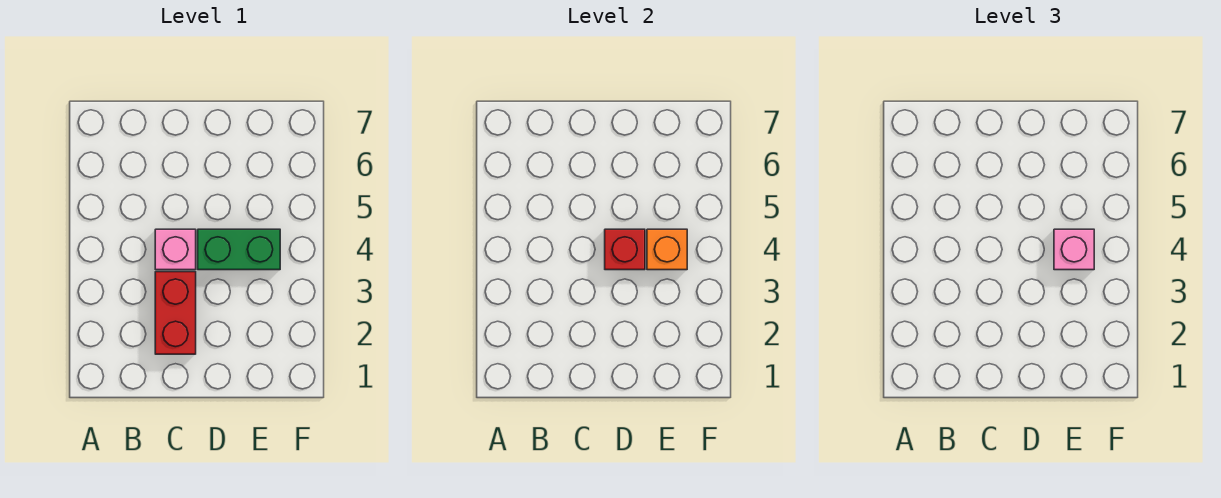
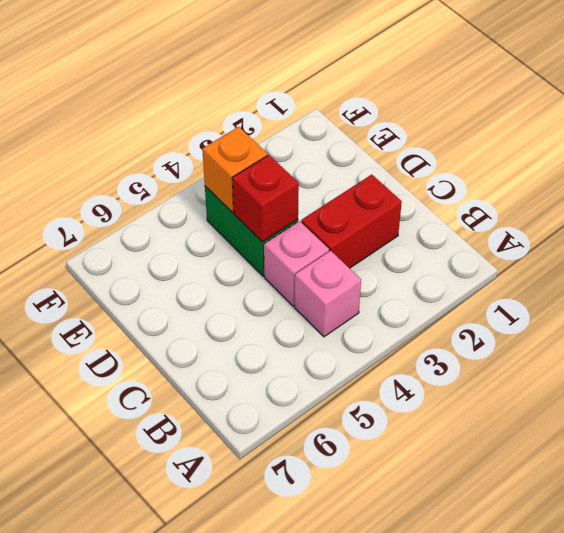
pink brick E4 level 3 -> pink brick B4 level 1

